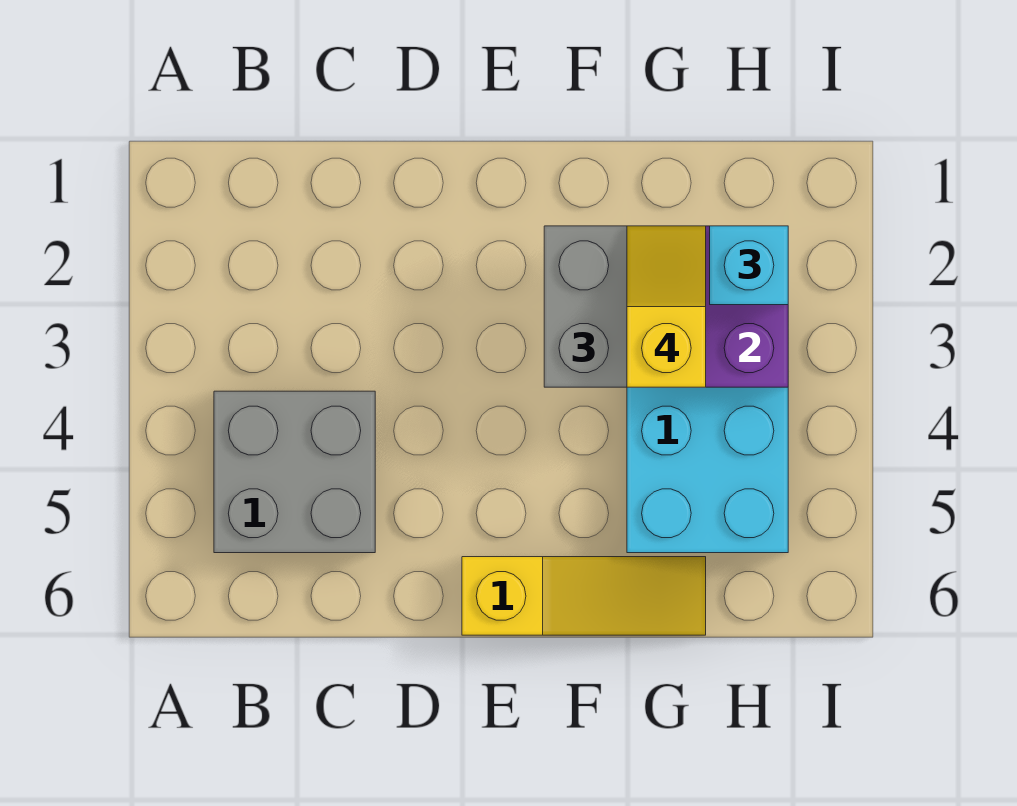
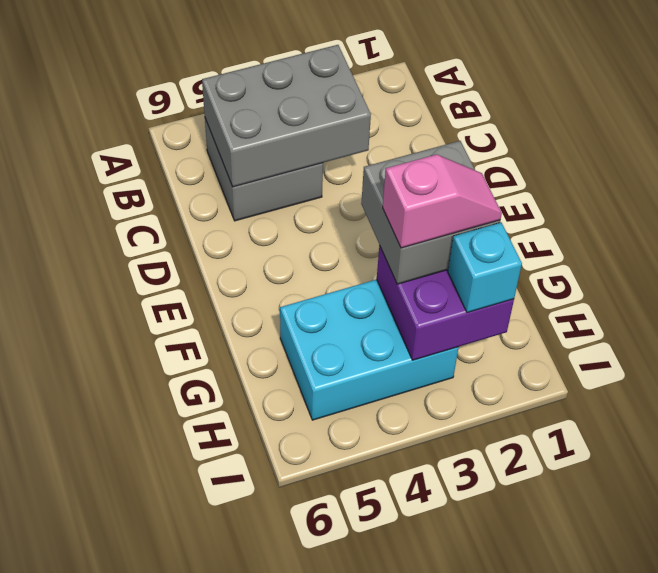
none -> grey brick B3:C5 level 2
yellow slope E6:G6 level 1 top E -> none
yellow slope G2:G3 level 4 top 3 -> pink slope G2:G3 level 4 top 3

